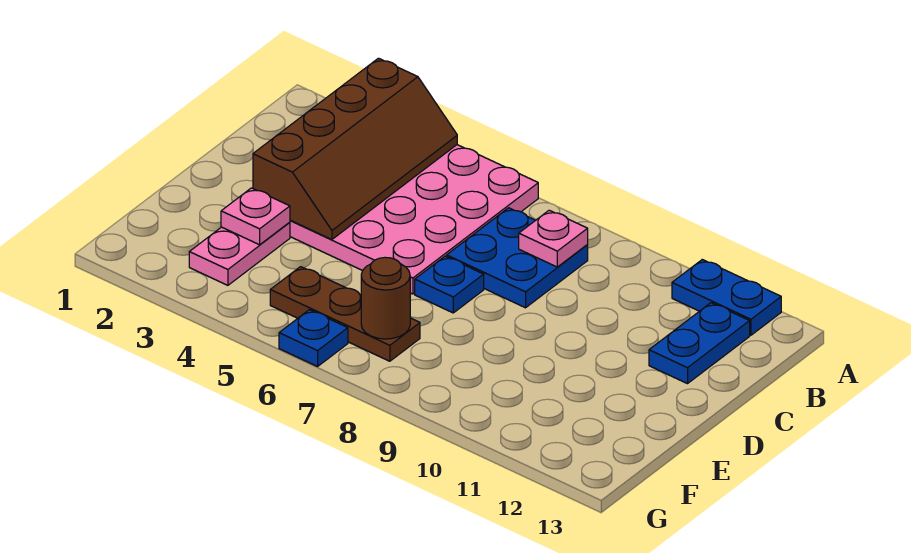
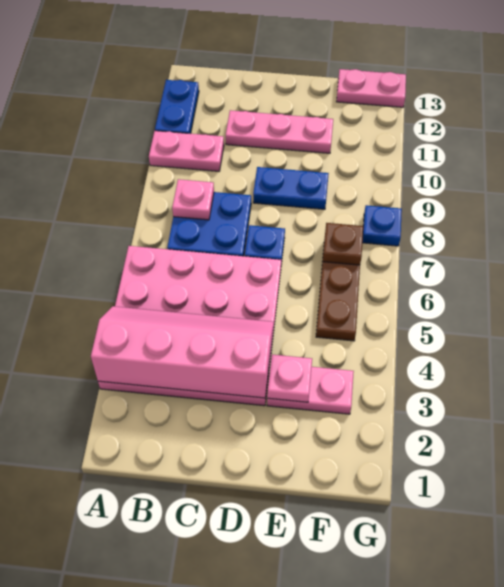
brown slope A3:D4 level 2 top 3 -> pink slope A3:D4 level 2 top 3
none -> pink plate A10:B10 level 1
blue plate B12:C12 level 1 -> blue plate D9:E9 level 1
none -> pink plate C11:E11 level 1
brown round brick F7 level 2 -> brown plate F7 level 2
none -> pink plate F13:G13 level 1
blue plate G6 level 1 -> blue plate G8 level 1

